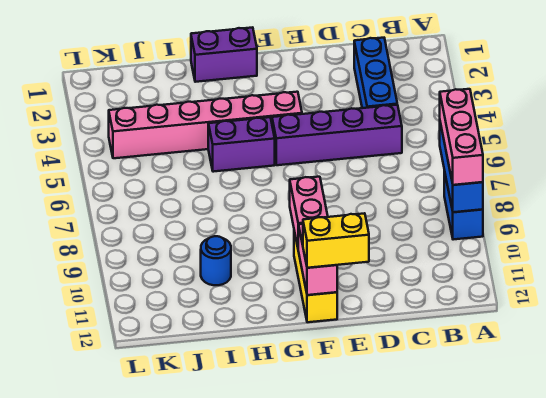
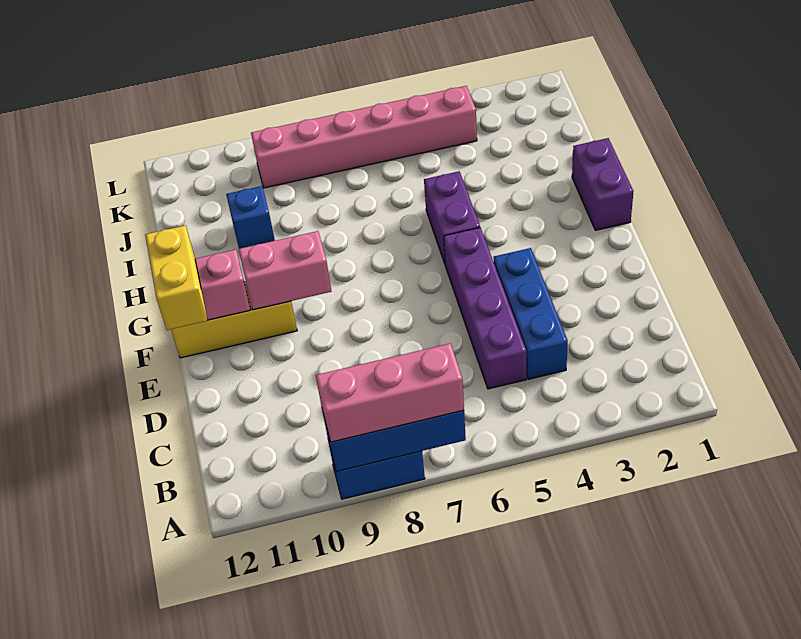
blue brick C2:C4 level 1 -> blue brick C4:E4 level 1
pink brick F4:K4 level 1 -> pink brick K4:K9 level 1
blue round brick I10 level 1 -> blue brick I10 level 1

